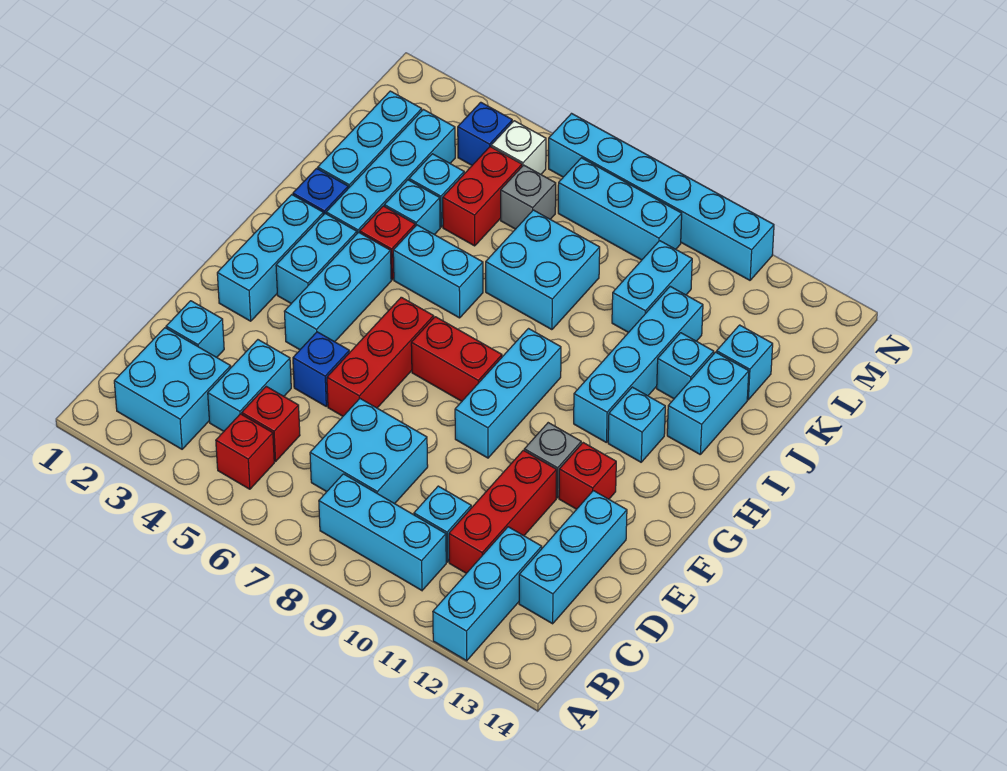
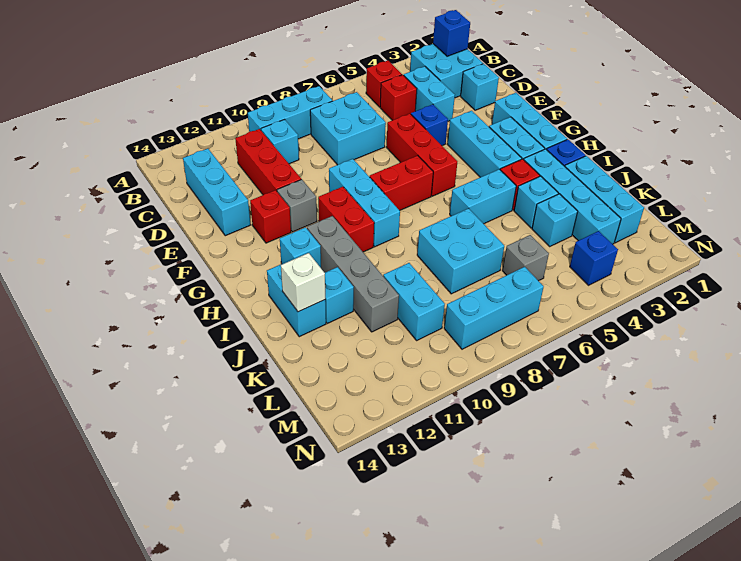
cyan brick A12:C12 level 1 -> none
none -> blue brick B2 level 2
cyan brick H11:K11 level 1 -> grey brick H11:K11 level 1
red brick K5:L5 level 1 -> red brick G10:H10 level 1
cyan brick K13 level 1 -> none
white brick M5 level 1 -> white brick J13 level 2
cyan brick N6:N11 level 1 -> none

